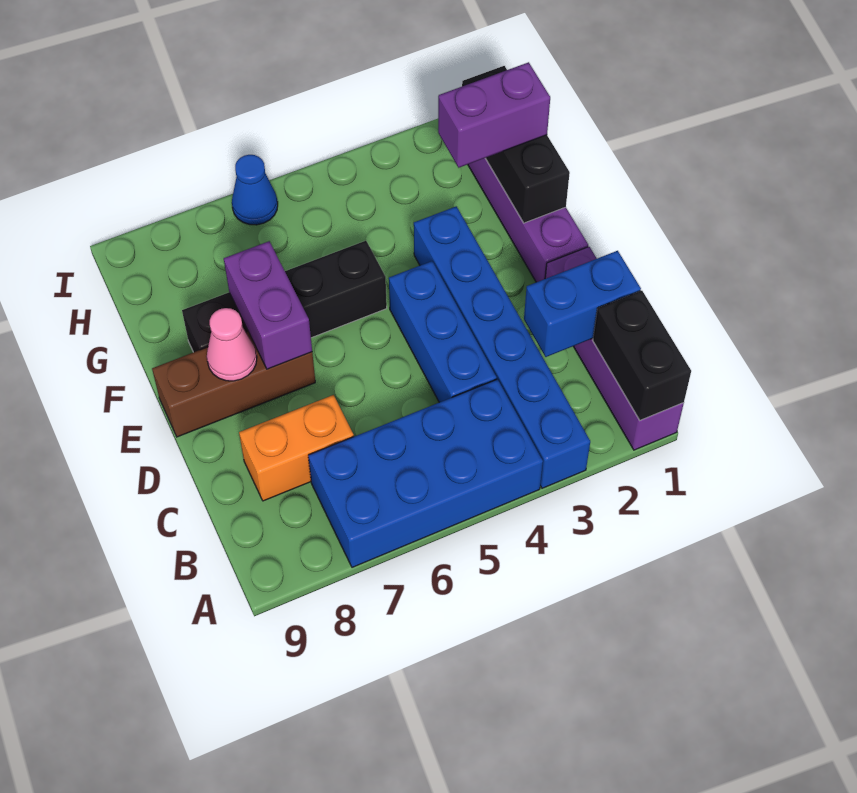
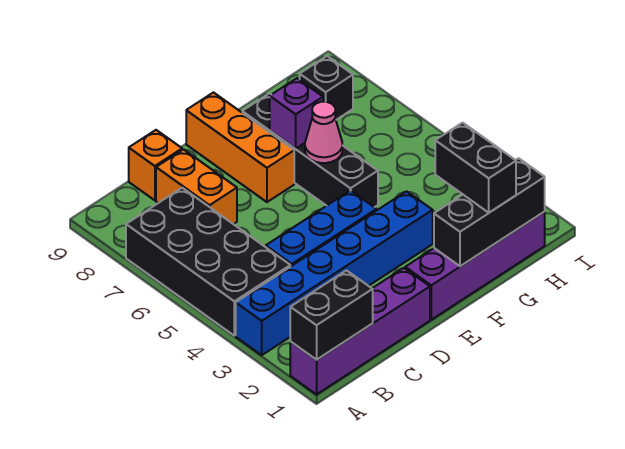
blue brick A4:B7 level 1 -> black brick A4:B7 level 1
blue brick C1:C2 level 2 -> none
none -> orange brick C9 level 1
brown brick E7:E9 level 1 -> orange brick E7:E9 level 1
purple brick E7:F7 level 2 -> purple brick F7 level 2
pink cone E8 level 2 -> pink cone F6 level 2
purple brick G1:G2 level 3 -> black brick G1:G2 level 3
none -> black brick H8 level 1
blue cone I6 level 1 -> none

